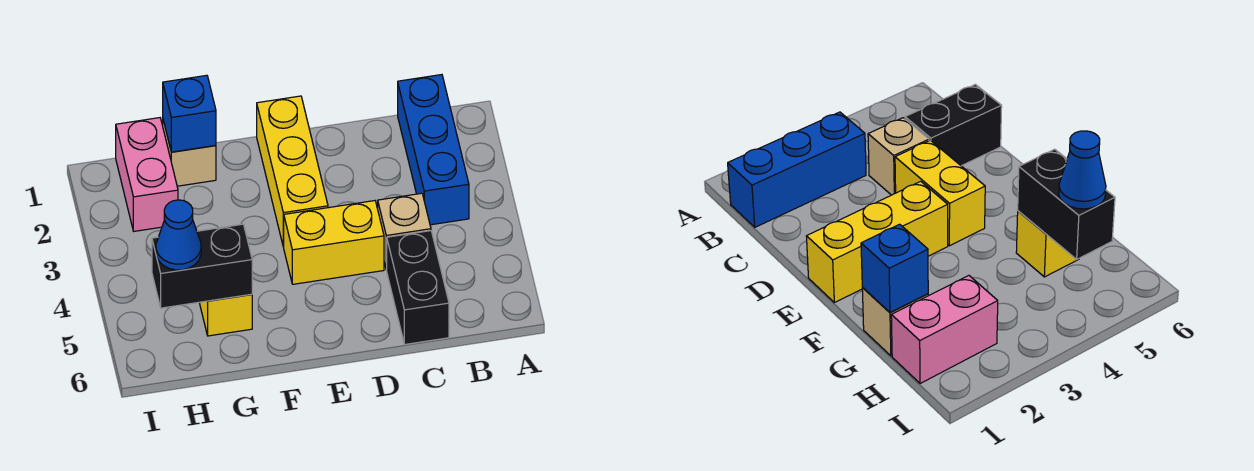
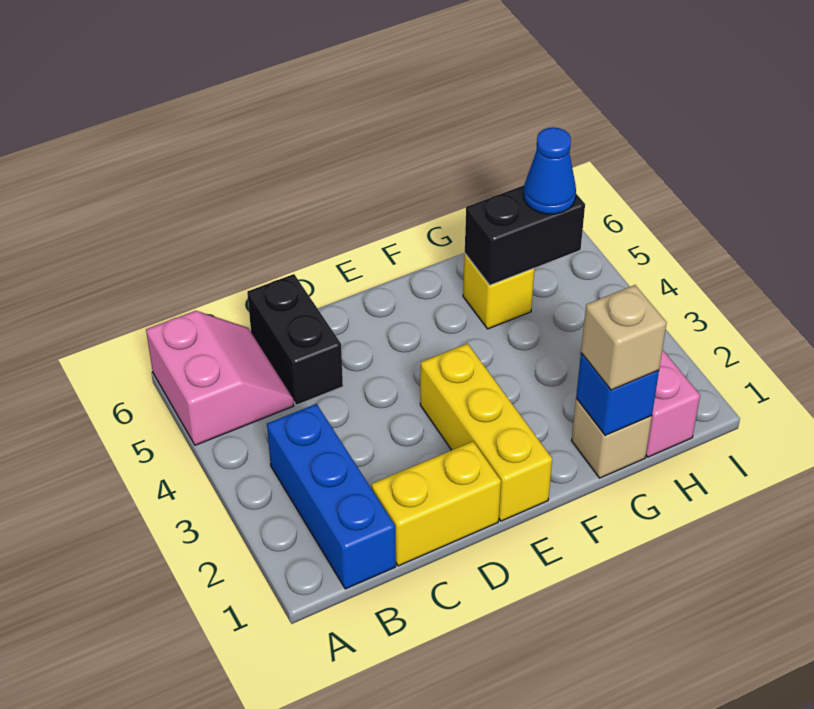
none -> pink slope A5:B6 level 1 top A
tan brick C4 level 1 -> tan brick G1 level 3
yellow brick D4:E4 level 1 -> yellow brick C1:D1 level 1

